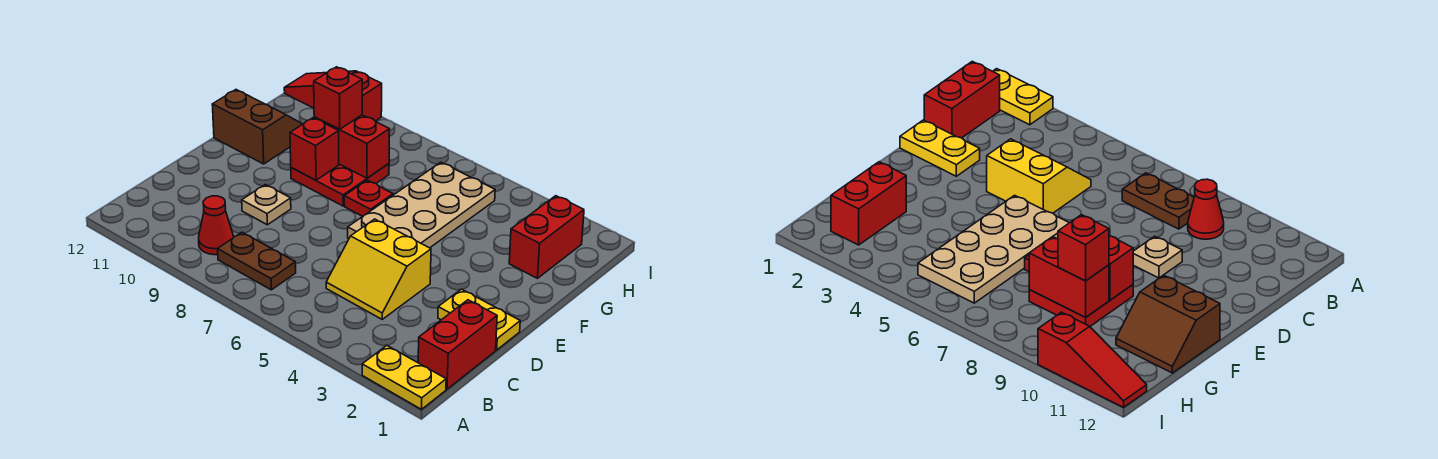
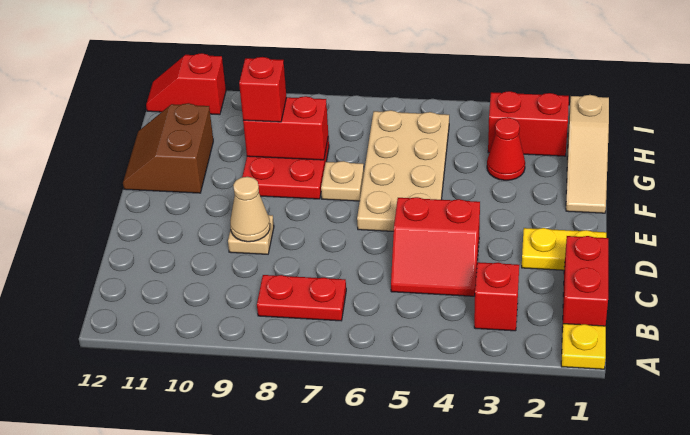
yellow plate A1:A2 level 1 -> yellow plate A1 level 1
brown plate B7:B8 level 1 -> red plate B7:B8 level 1
red cone B9 level 1 -> red cone G3 level 1
yellow slope C4:D5 level 1 top D -> red slope C4:D5 level 1 top D
none -> tan cone D9 level 2
none -> tan slope F1:H1 level 1 top H
red plate F7 level 1 -> tan plate F7 level 1
red brick F9 level 2 -> red brick B3 level 1
brown slope F11:G12 level 1 top F -> brown slope F11:G12 level 1 top 11
red brick G2:H2 level 1 -> red brick H2:H3 level 1
red slope I10:I12 level 1 top 10 -> red slope I11:I12 level 1 top 11

